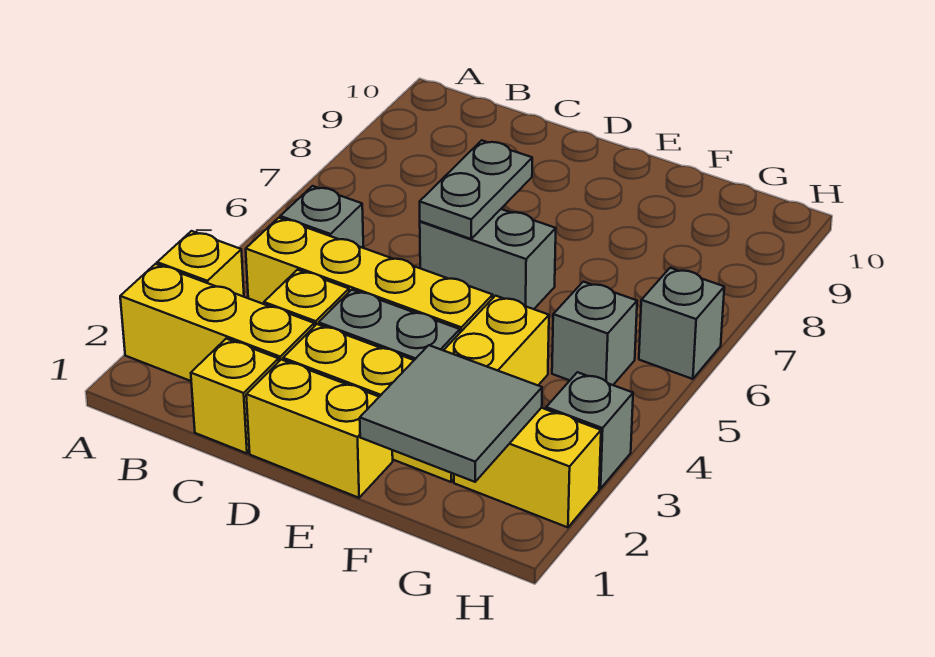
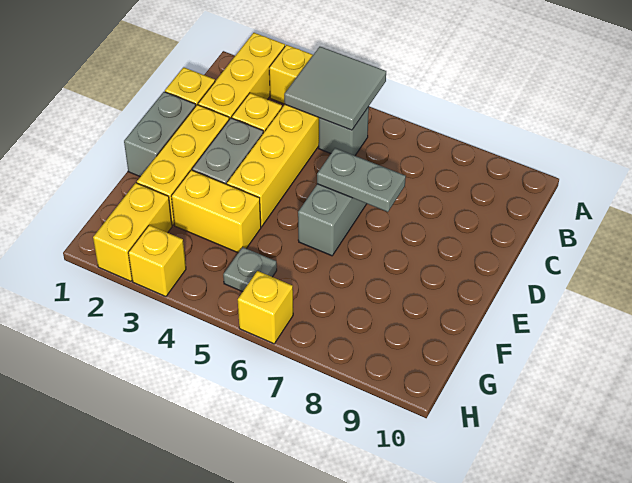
yellow brick D1:E1 level 1 -> grey brick D1:E1 level 1
grey tile F1:G2 level 2 -> grey tile A4:B5 level 2
grey brick G5 level 1 -> grey plate G5 level 1
grey brick H3 level 1 -> yellow brick H3 level 1
grey brick H6 level 1 -> yellow brick H6 level 1

